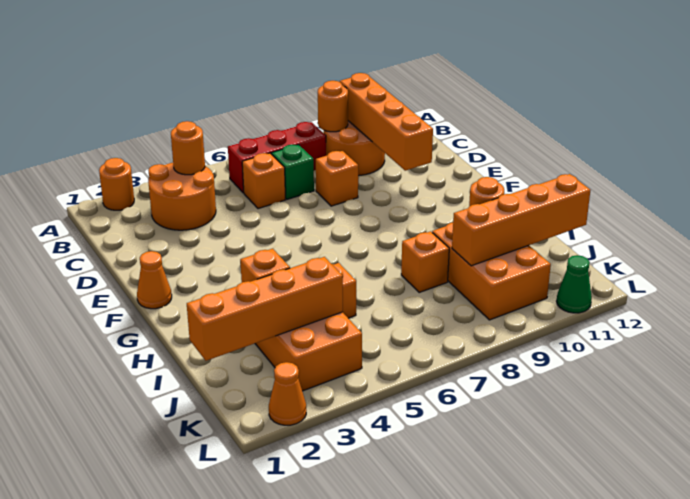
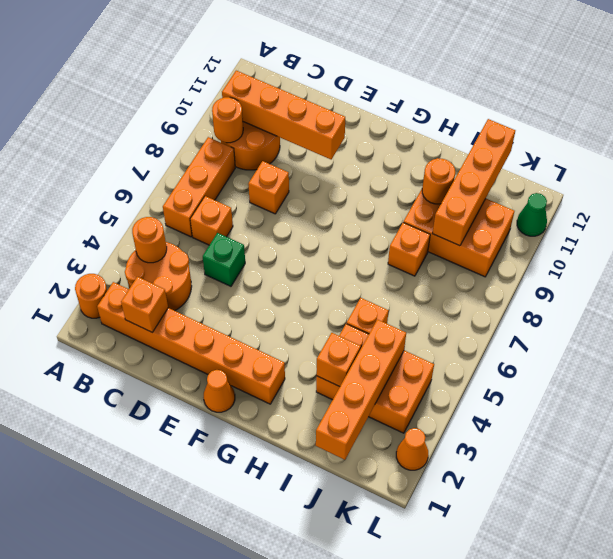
none -> orange brick B2:G2 level 1
red brick B6:B8 level 1 -> orange brick B6:B8 level 1
none -> orange brick C2 level 2
green brick C7 level 1 -> green brick D5 level 1

